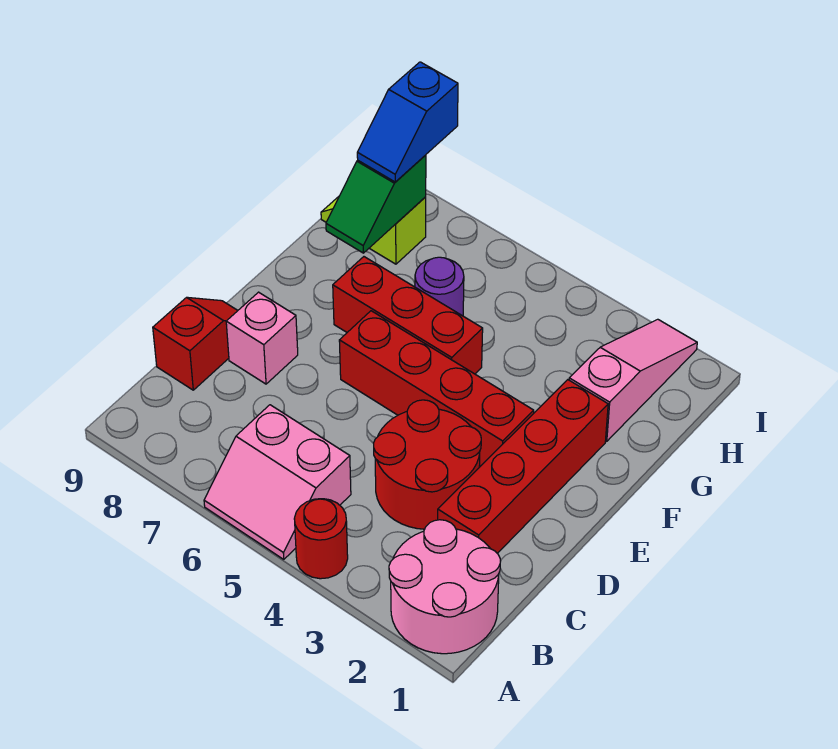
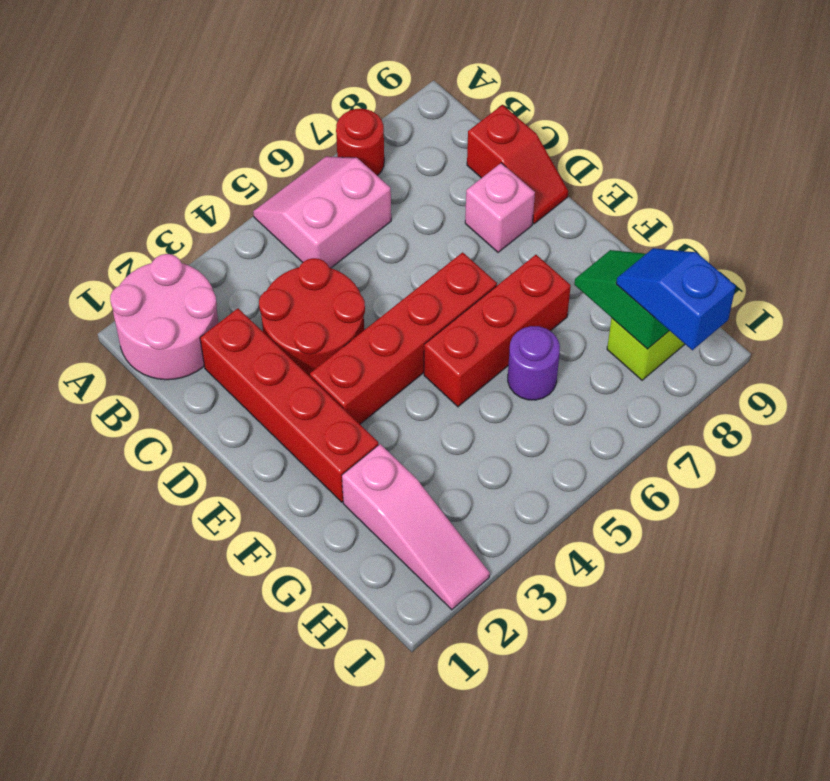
red round brick A4 level 1 -> red round brick A7 level 1

